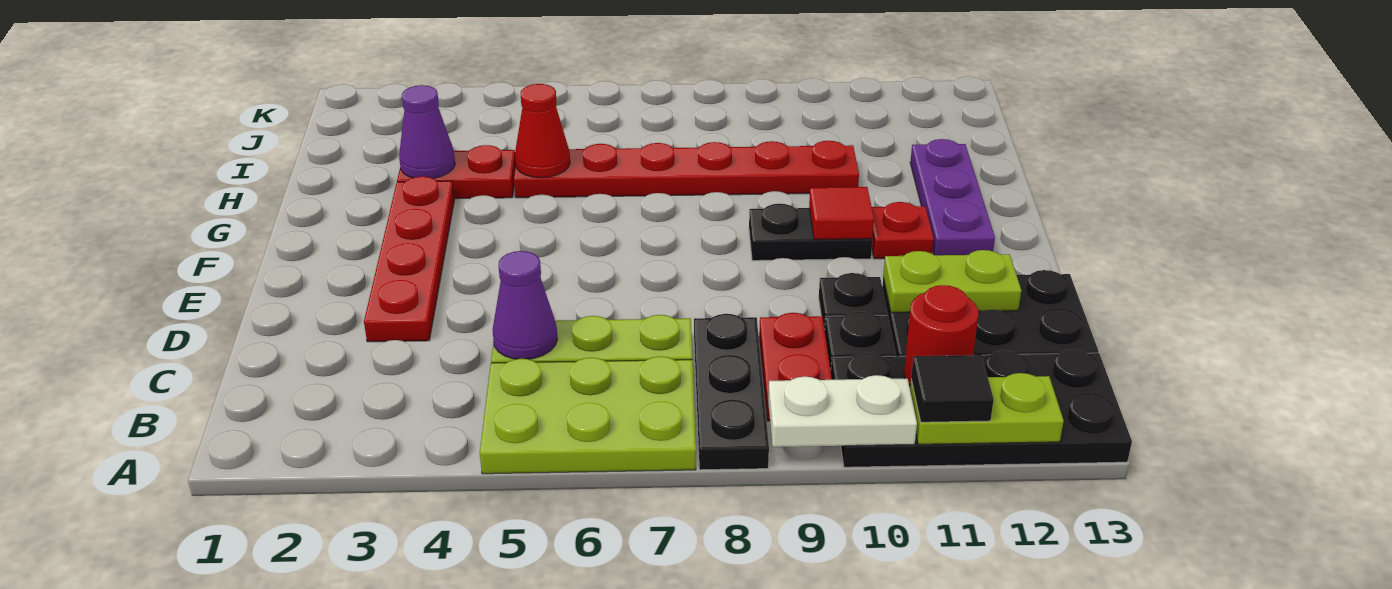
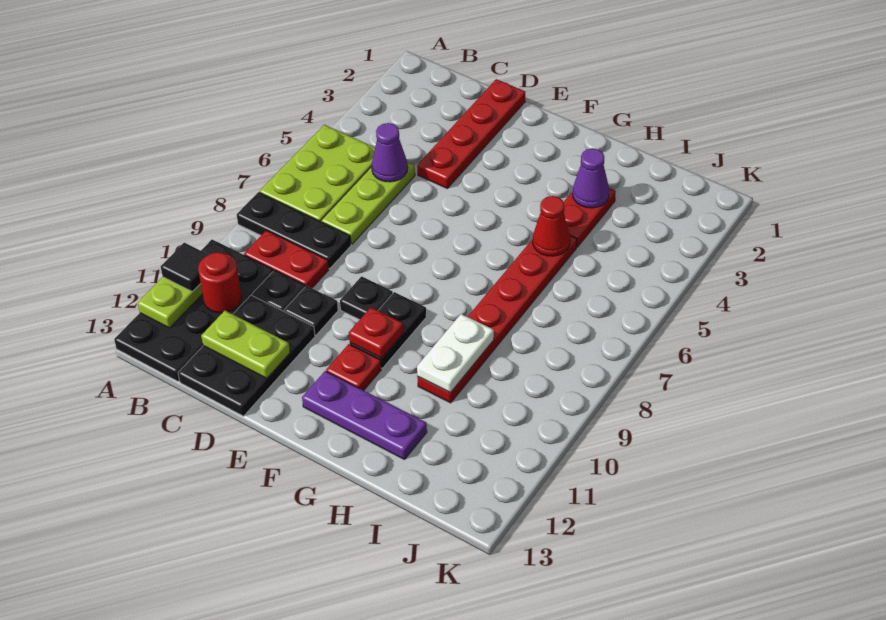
white plate A9:A10 level 2 -> white plate H9:H10 level 2
red plate D3:G3 level 1 -> red plate D1:D4 level 1
lime plate D11:D12 level 2 -> lime plate C12:D12 level 2
none -> black plate E9 level 1
red tile F10 level 2 -> red plate F10 level 2

